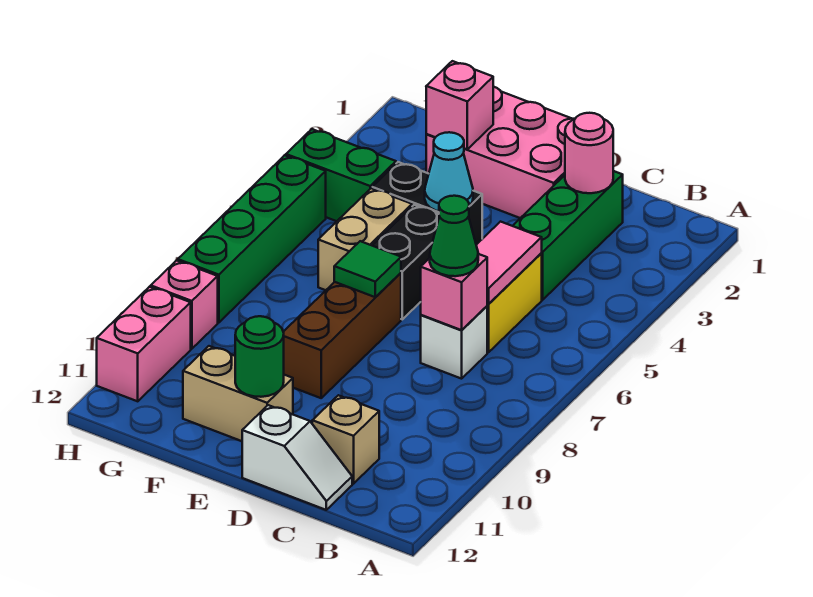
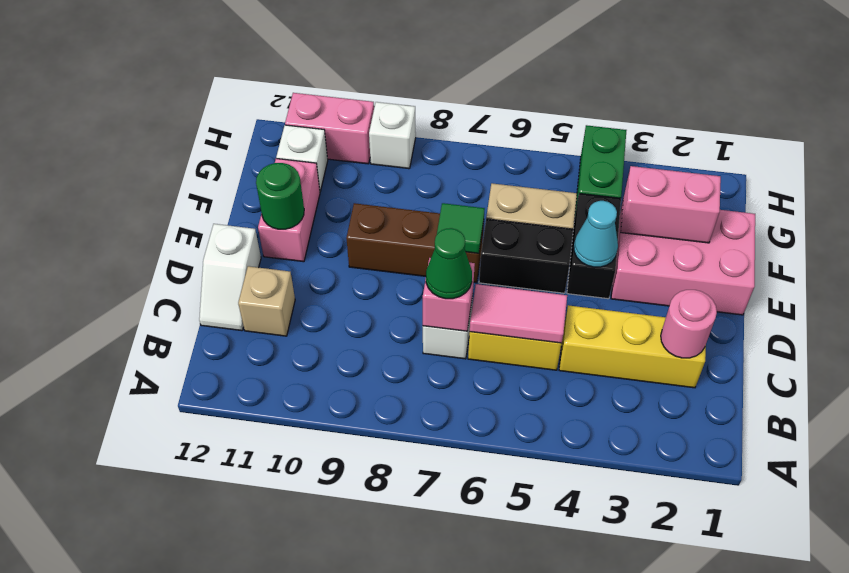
green brick C2:C4 level 1 -> yellow brick C2:C4 level 1
pink brick D1:F2 level 1 -> pink brick E1:F3 level 1
tan brick E11:F11 level 1 -> pink brick E11:F11 level 1
pink brick F2 level 2 -> pink brick F2:F3 level 2
none -> white brick G11 level 1
green brick H5:H8 level 1 -> none
pink brick H9 level 1 -> white brick H9 level 1

